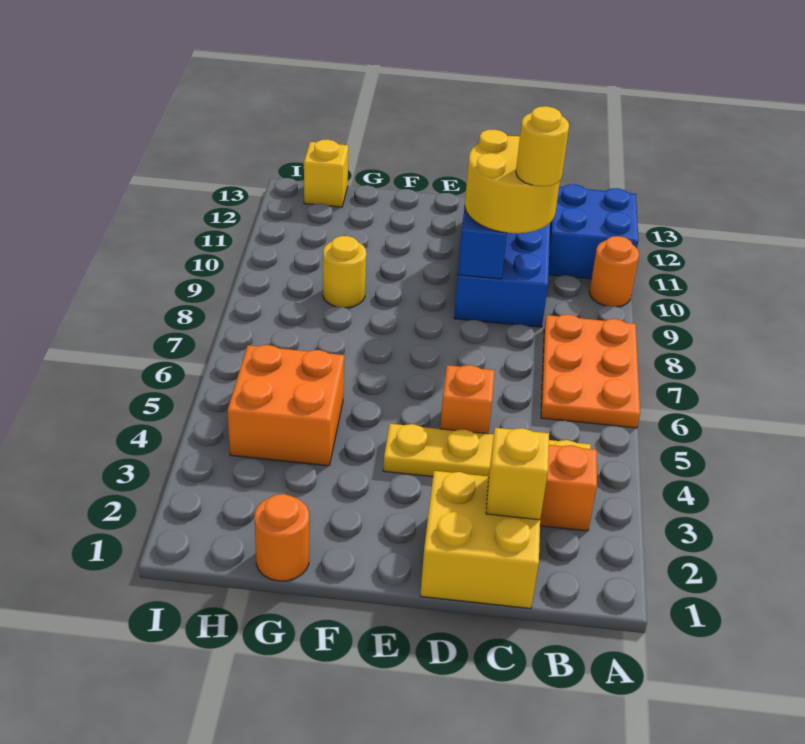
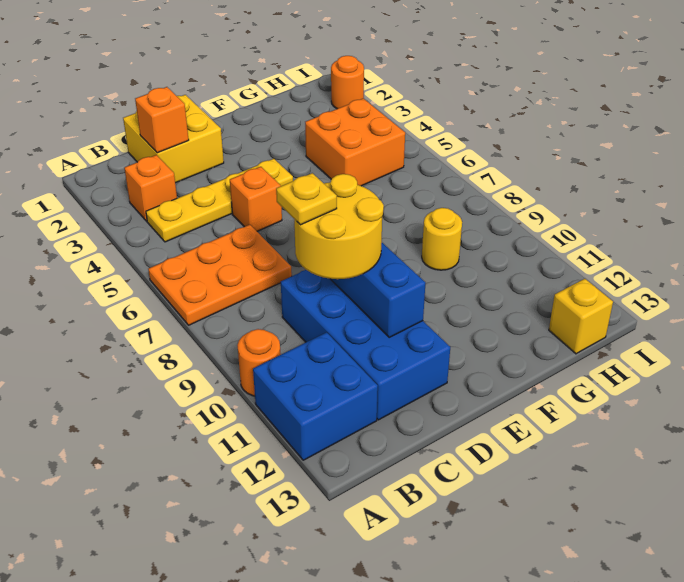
orange plate A6:B8 level 1 -> orange plate A6:C7 level 1
yellow brick C2 level 2 -> orange brick C2 level 2
yellow round brick C9 level 4 -> yellow plate C9 level 4
orange round brick G1 level 1 -> orange round brick I2 level 1

